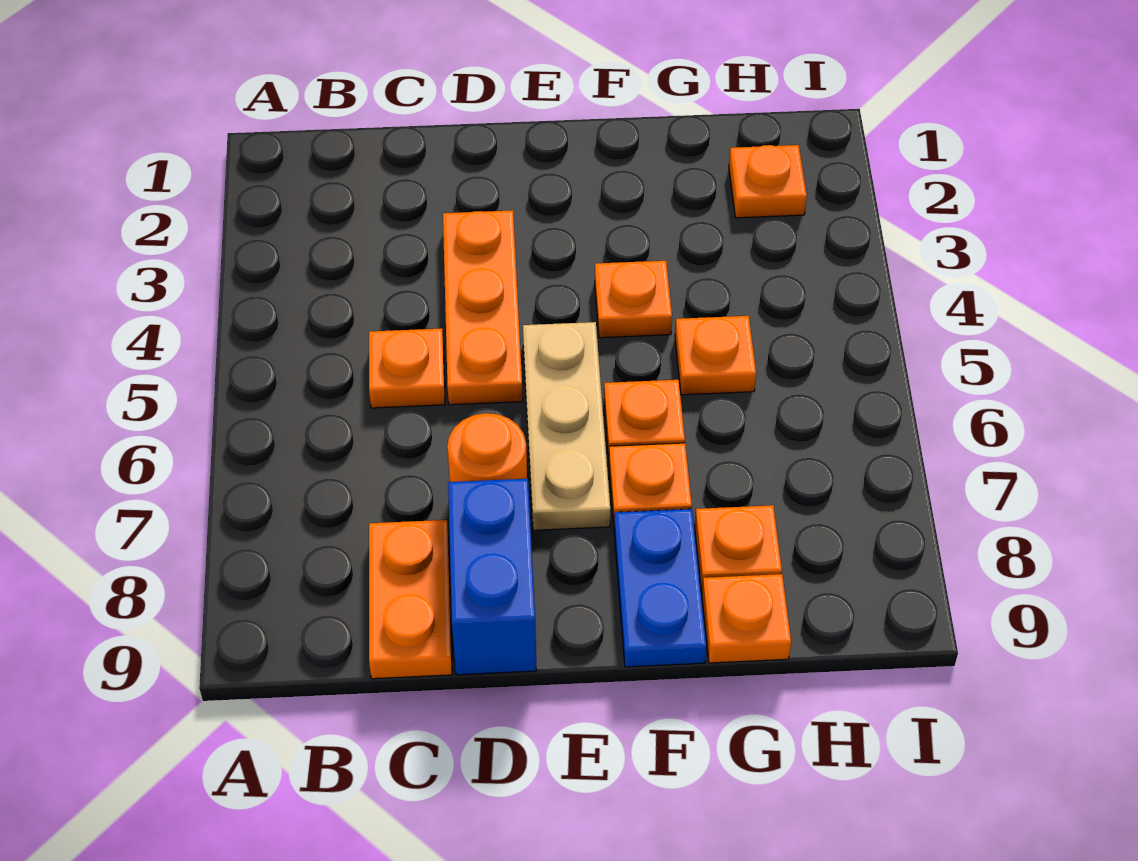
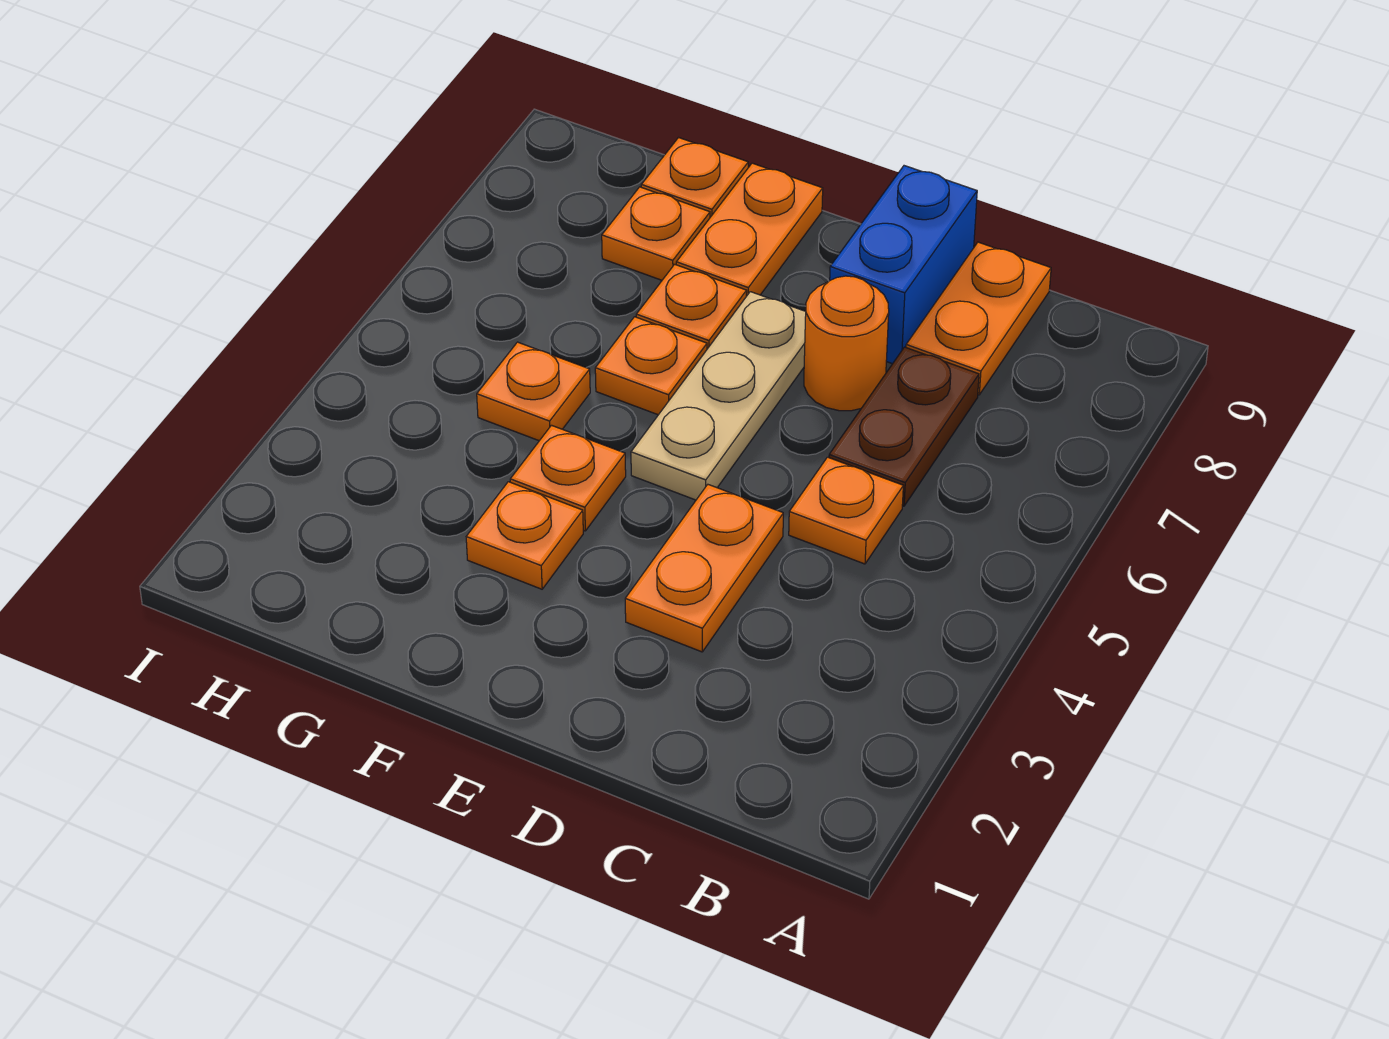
none -> brown plate C6:C7 level 1
orange plate D3:D5 level 1 -> orange plate D3:D4 level 1
blue plate F8:F9 level 1 -> orange plate F8:F9 level 1
orange plate H2 level 1 -> orange plate F3 level 1

